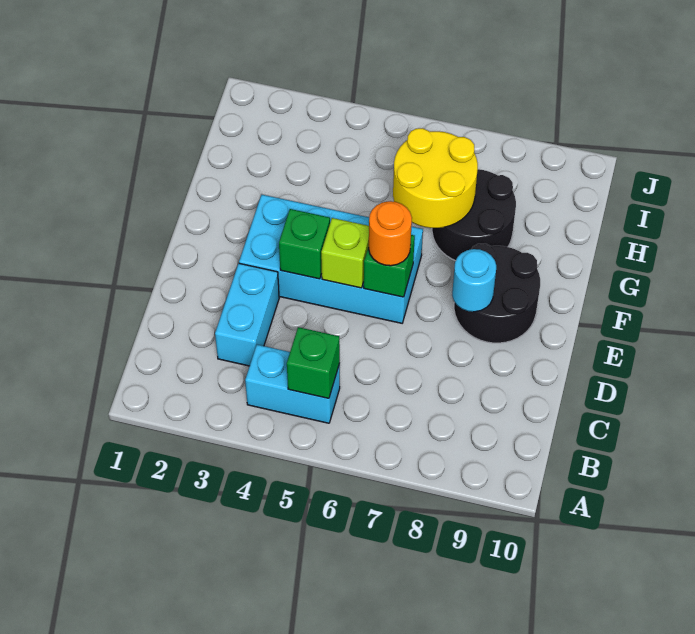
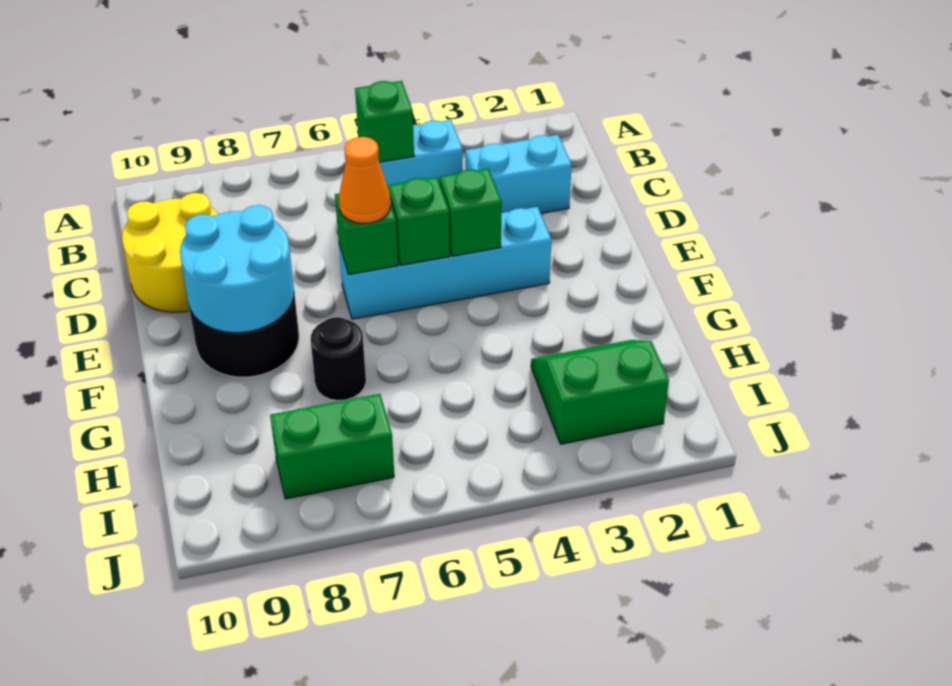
cyan brick C3:D3 level 1 -> cyan brick C2:C3 level 1
cyan brick E3:F6 level 1 -> cyan brick E3:E6 level 1
lime brick E5 level 2 -> green brick E5 level 2
orange round brick E6 level 3 -> orange cone E6 level 3
cyan round brick E8 level 2 -> cyan round brick E8:F9 level 2
yellow round brick G6:H7 level 2 -> yellow round brick C9:D10 level 1
black round brick G7:H8 level 1 -> black round brick G7 level 1
none -> green slope H2:I3 level 1 top I
none -> green brick I7:I8 level 1

